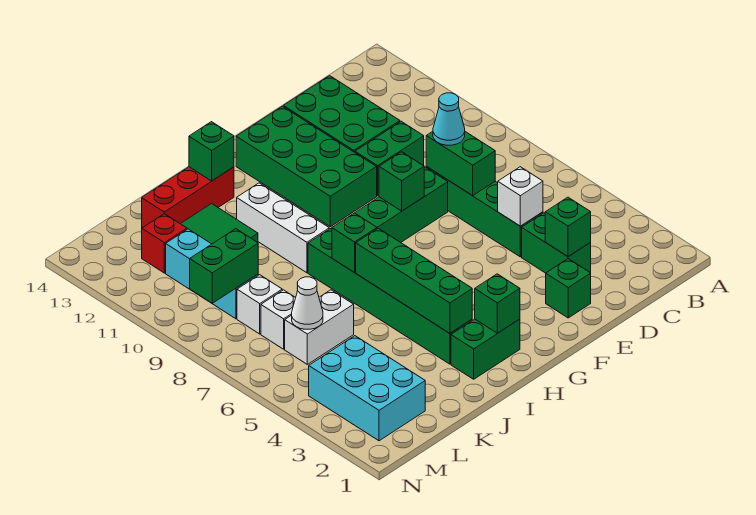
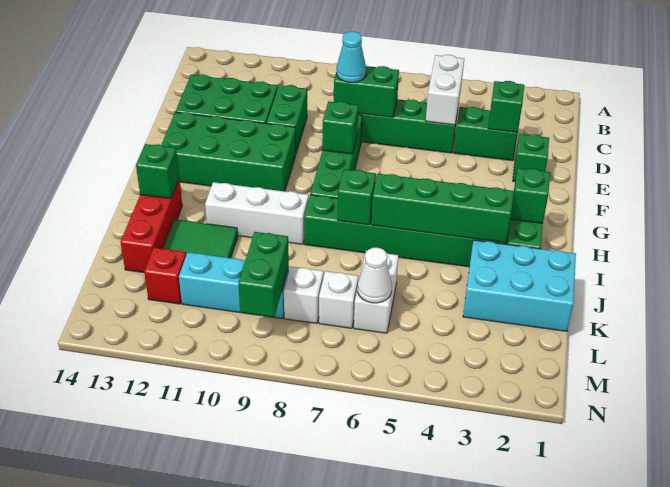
white brick D5 level 2 -> white brick C5:D5 level 2
cyan brick L2:M4 level 1 -> cyan brick J1:K3 level 1

